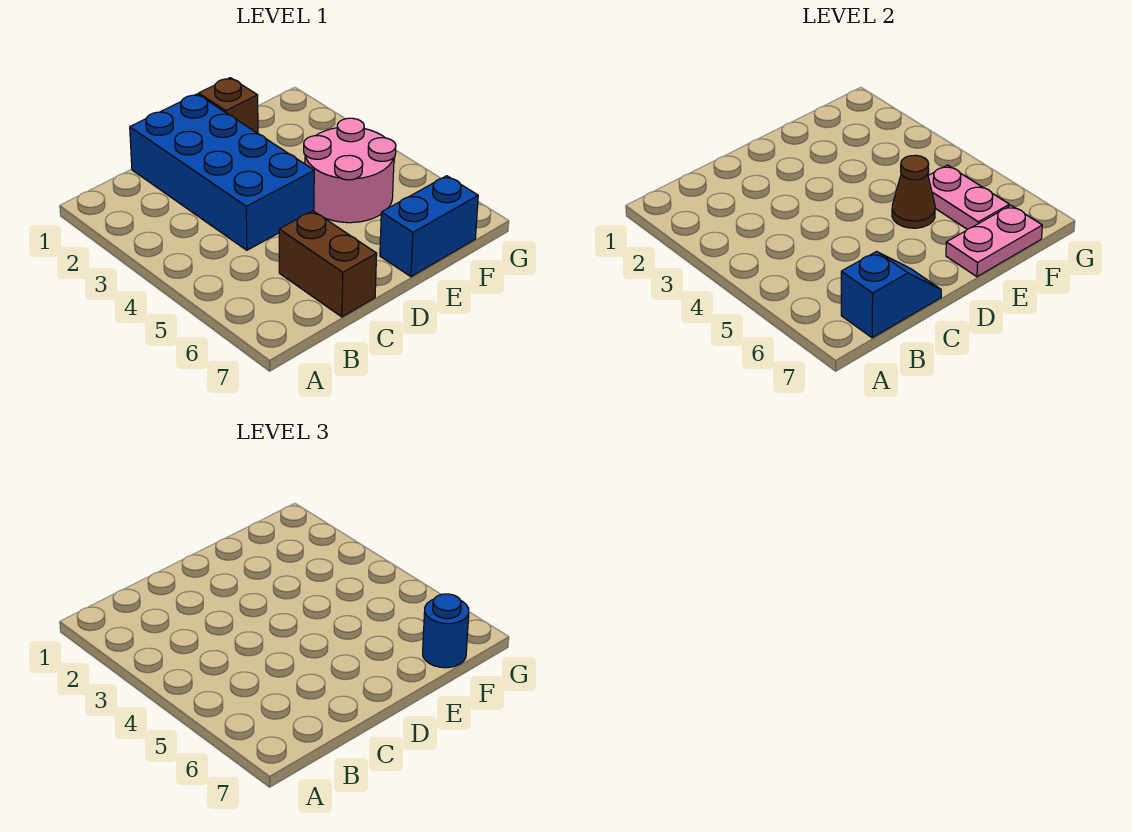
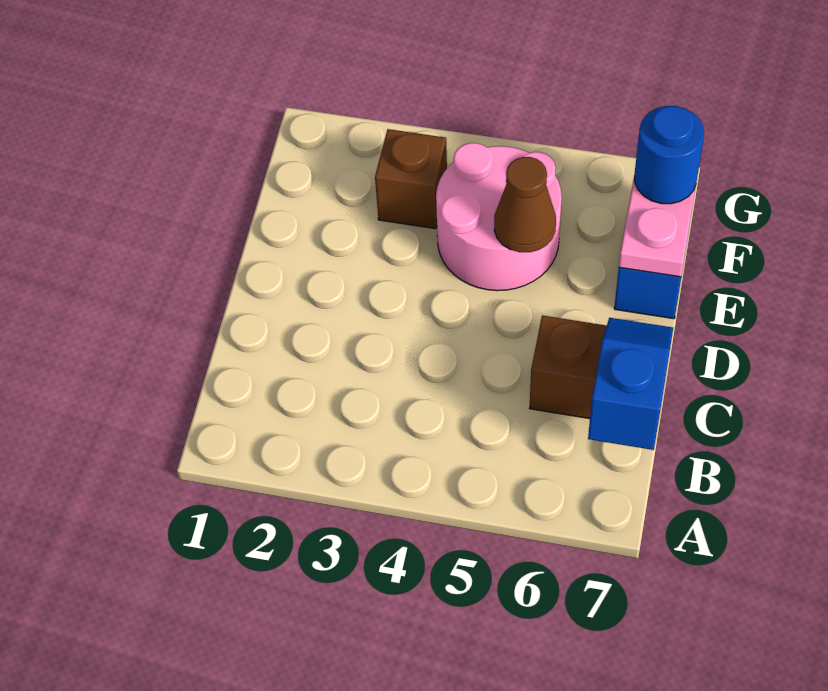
blue brick C1:D4 level 1 -> none
brown brick E1 level 1 -> brown brick F3 level 1
pink plate F5:F6 level 2 -> none

